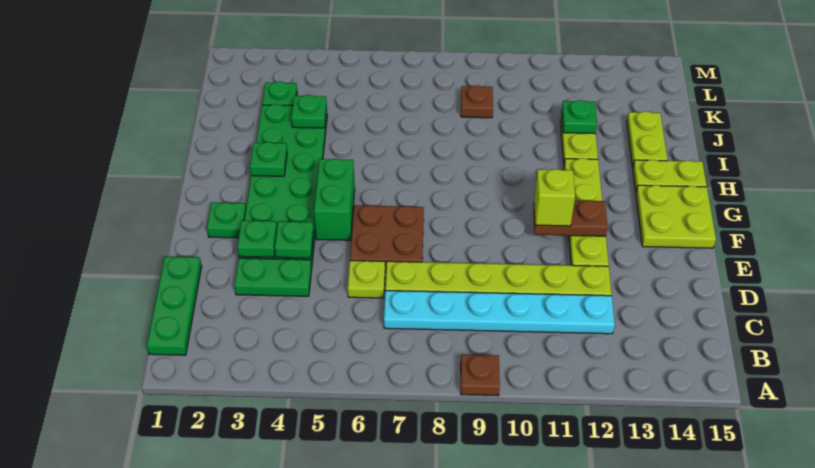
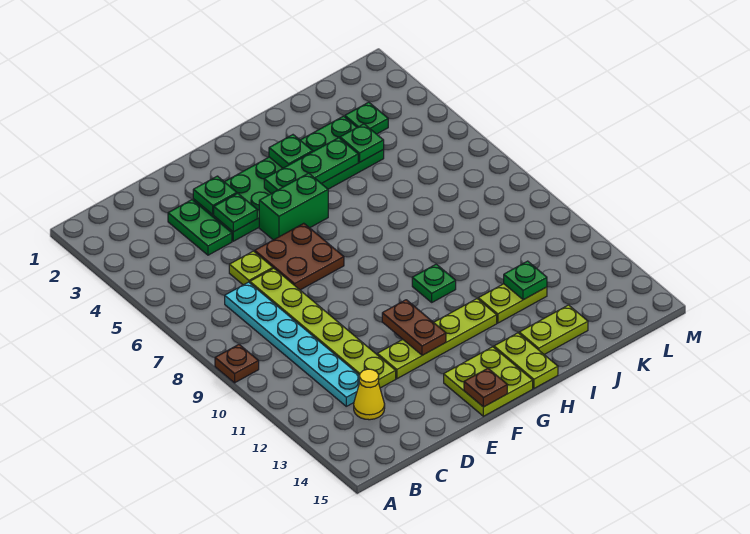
green plate B1:D1 level 1 -> green plate G4:I4 level 2
none -> yellow cone C13 level 1
green plate F2 level 1 -> green plate H10 level 1
lime brick F11 level 3 -> none
brown plate K9 level 1 -> brown plate F15 level 2

